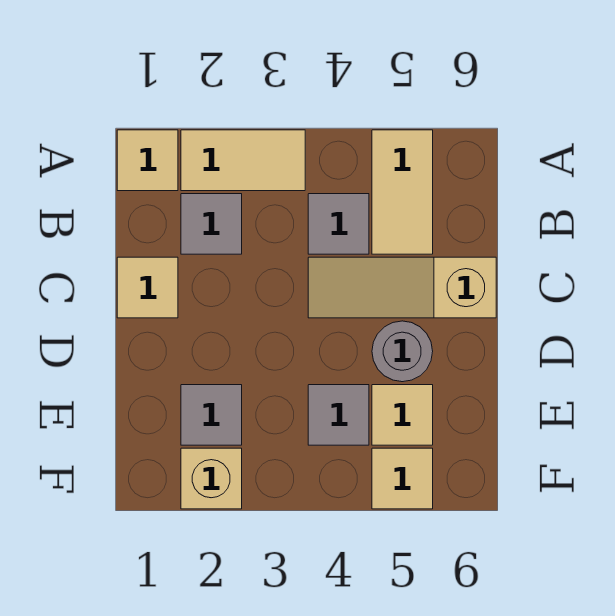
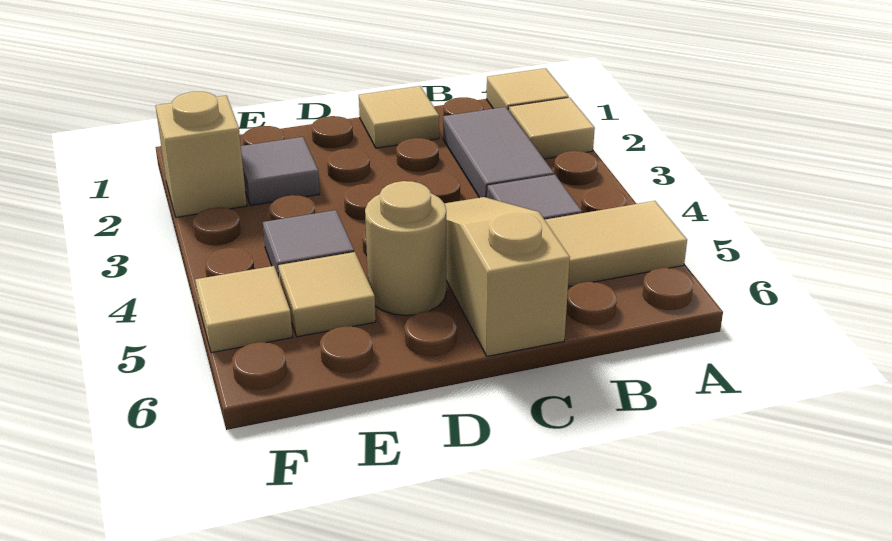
tan tile A2:A3 level 1 -> tan tile A2 level 1
grey tile B2 level 1 -> grey tile B2:B3 level 1
grey round brick D5 level 1 -> tan round brick D5 level 1

